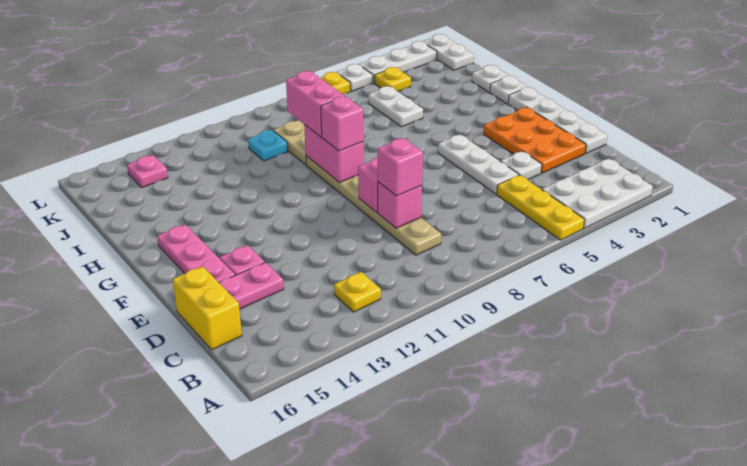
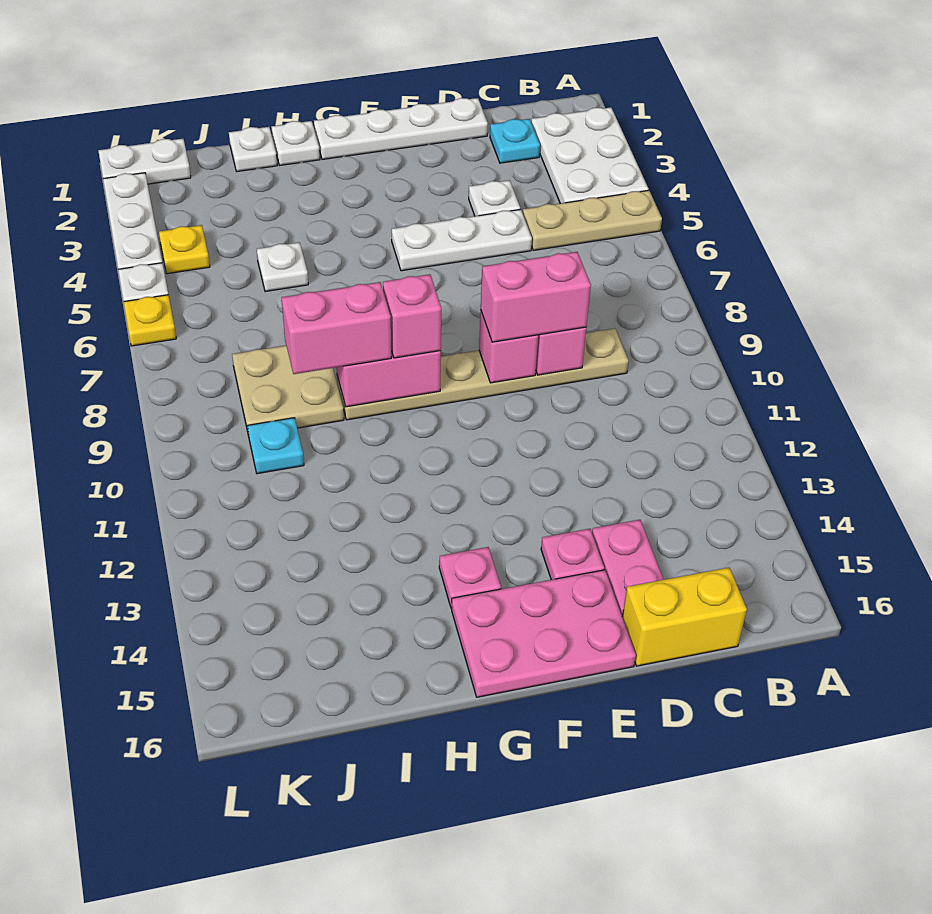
yellow plate A5:C5 level 1 -> tan plate A5:C5 level 1
yellow plate B12 level 1 -> none
none -> cyan plate C2 level 1
orange plate D2:F3 level 1 -> none
pink brick D9 level 3 -> pink brick D9:E9 level 3
pink plate E15:G15 level 1 -> pink plate E15:G16 level 1
white plate I5:J5 level 1 -> white plate I5 level 1
pink plate K14 level 1 -> pink plate G14 level 1

